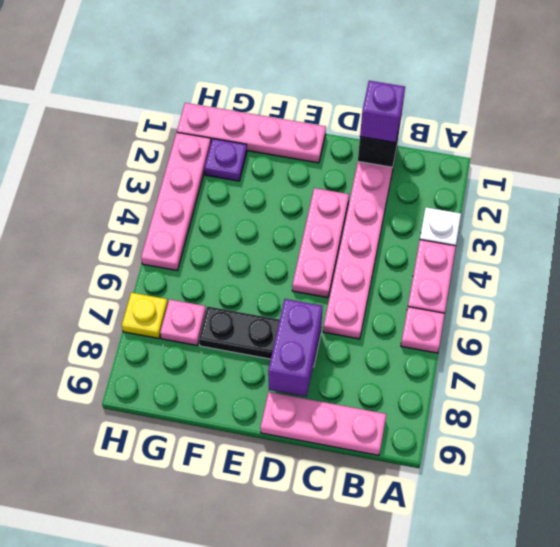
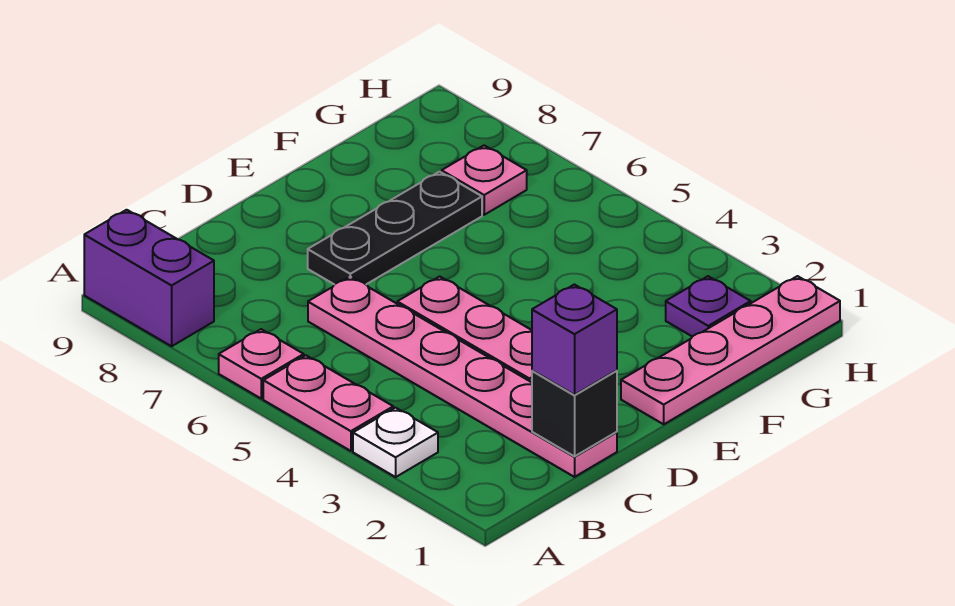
pink plate B9:D9 level 1 -> none
purple brick D7:D8 level 2 -> purple brick A8:A9 level 1
pink plate H2:H5 level 1 -> none
yellow plate H7 level 1 -> none

